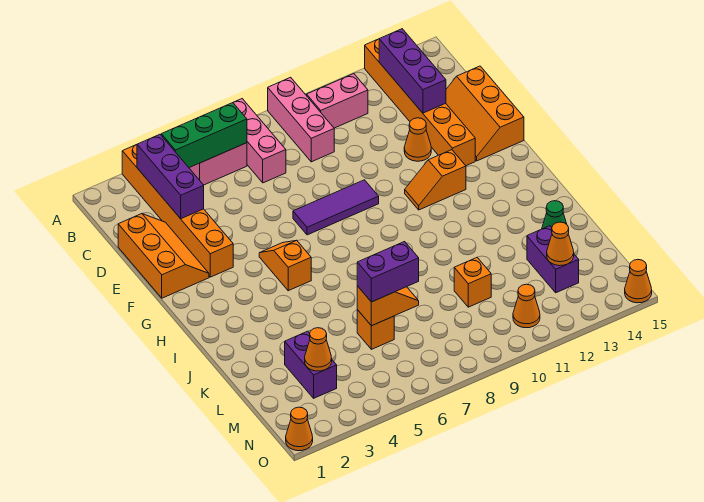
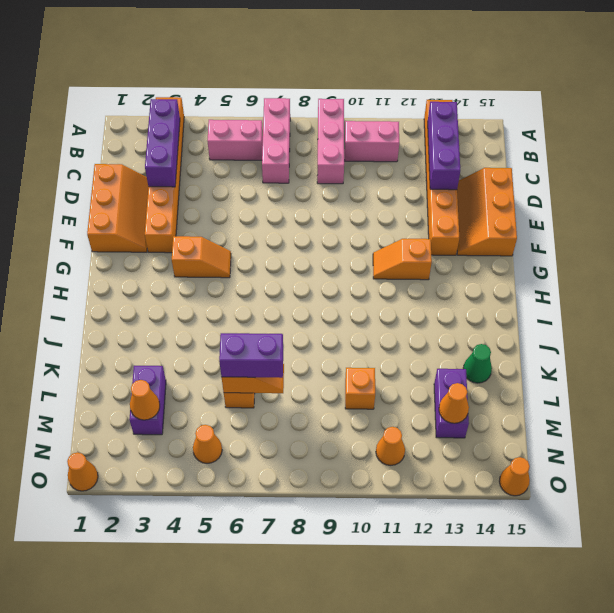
green brick B4:B6 level 2 -> none
orange cone E12 level 1 -> orange cone N5 level 1
purple tile F7:F9 level 1 -> none
orange slope G5:H5 level 1 top H -> orange slope G4:G5 level 1 top 4

